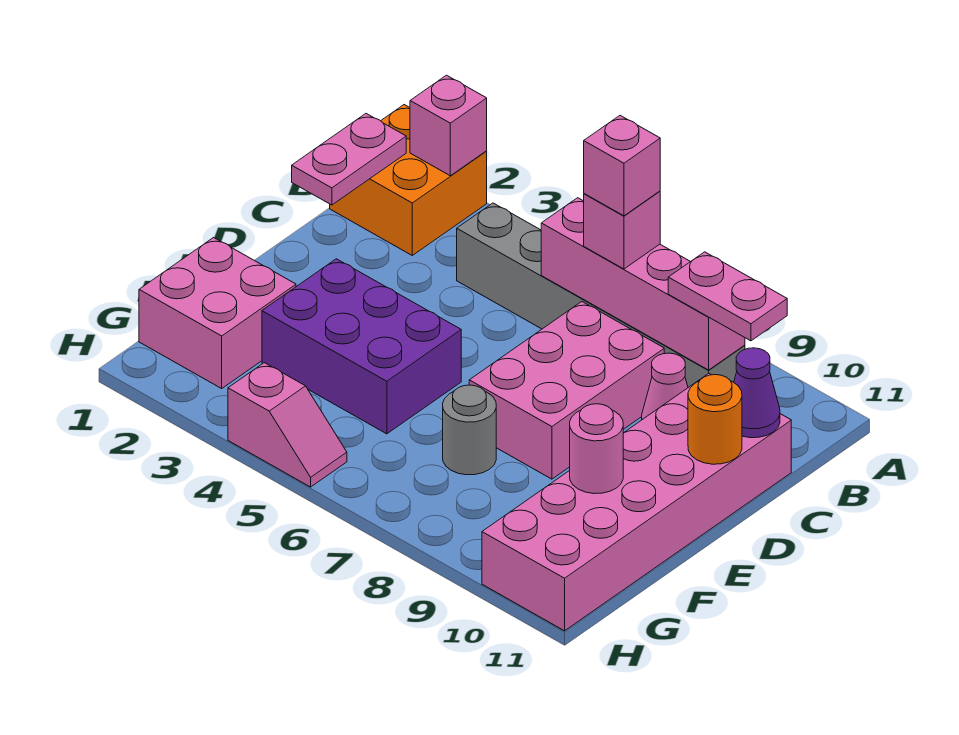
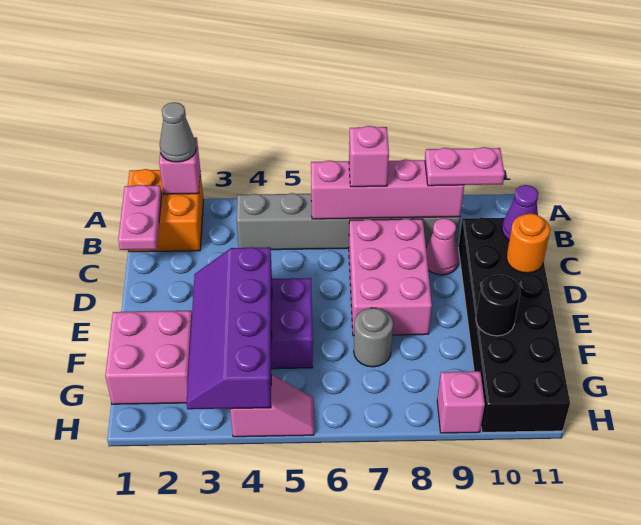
none -> grey cone A2 level 3
pink brick B7 level 4 -> pink brick H9 level 1
pink brick C10:H11 level 1 -> black brick C10:H11 level 1
none -> purple slope E3:H4 level 2 top 4
pink round brick F10 level 2 -> black round brick F10 level 2

